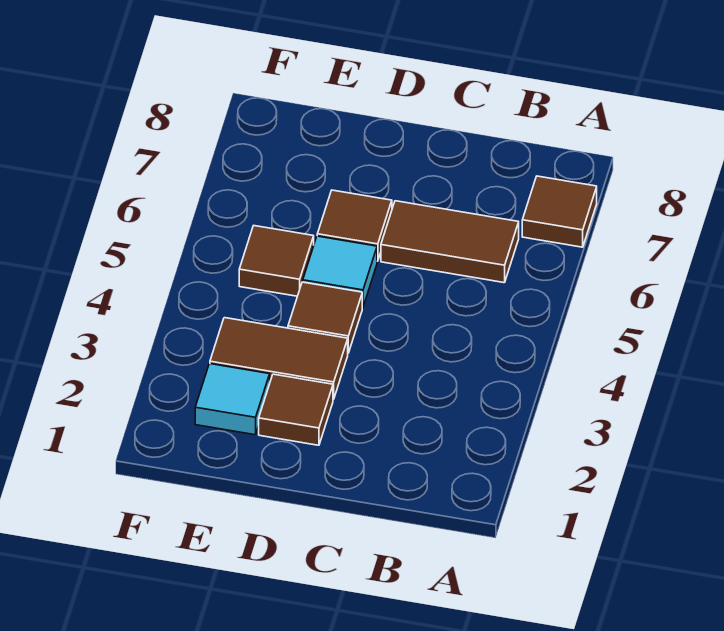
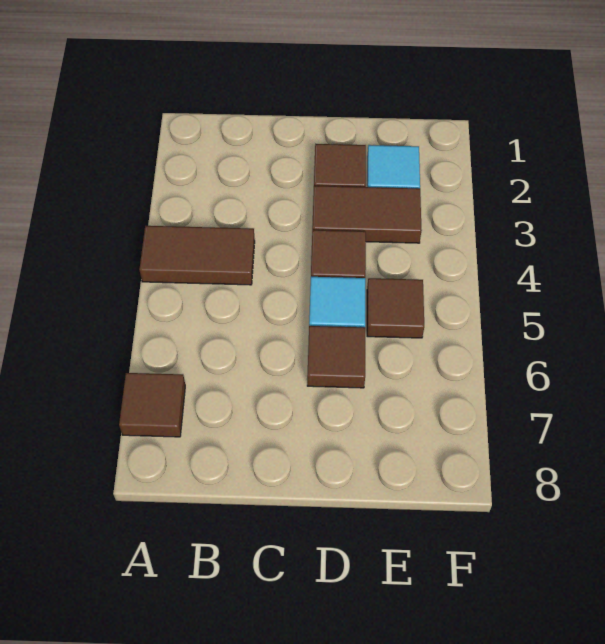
brown tile B6:C6 level 1 -> brown tile A4:B4 level 1

